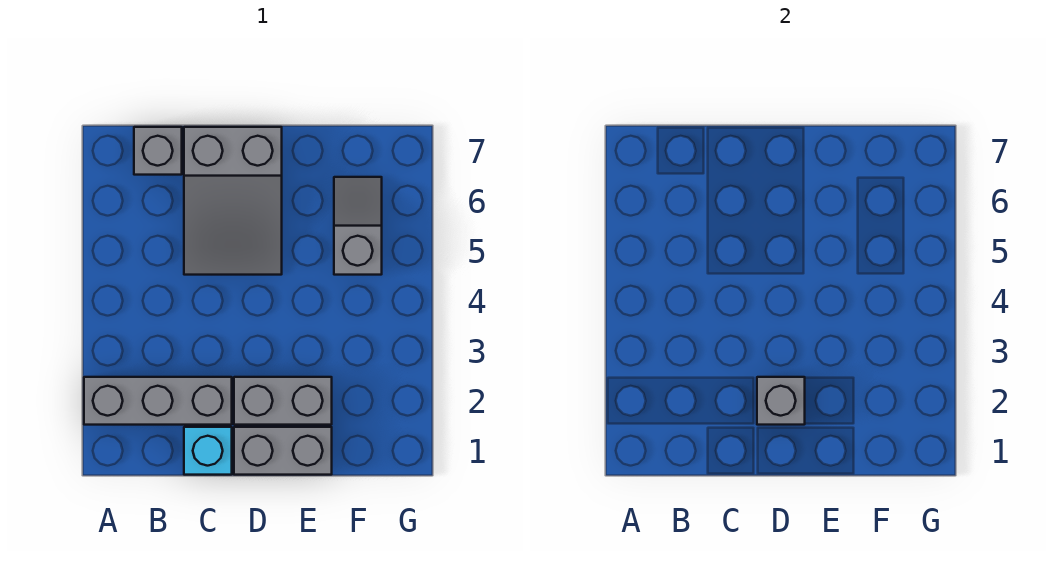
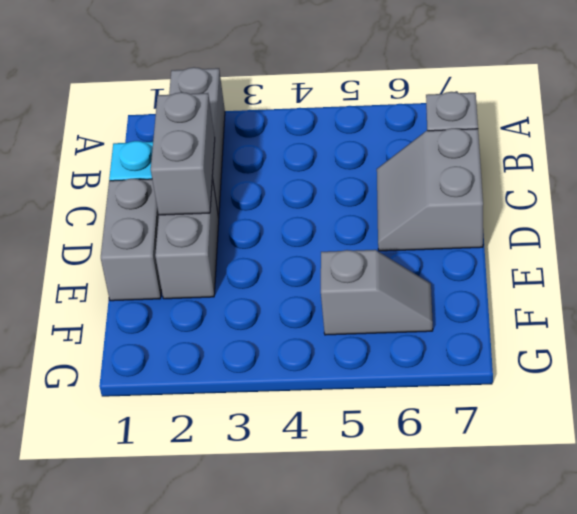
grey slope C5:D7 level 1 top 7 -> grey slope C6:D7 level 1 top 7
grey brick D2 level 2 -> grey brick C2:D2 level 2

